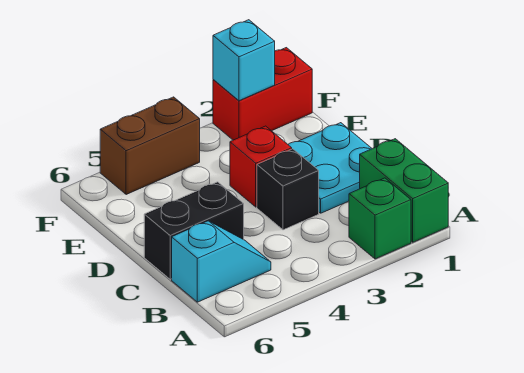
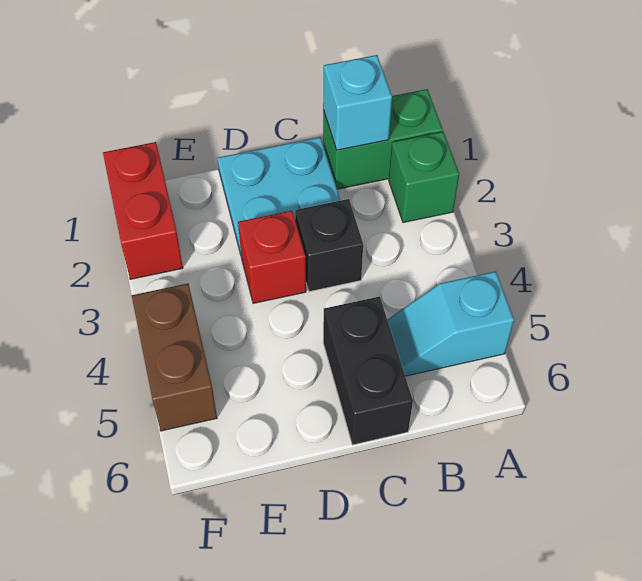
cyan slope B5:B6 level 1 top 6 -> cyan slope A5:B5 level 1 top A
cyan brick F2 level 2 -> cyan brick B1 level 2

